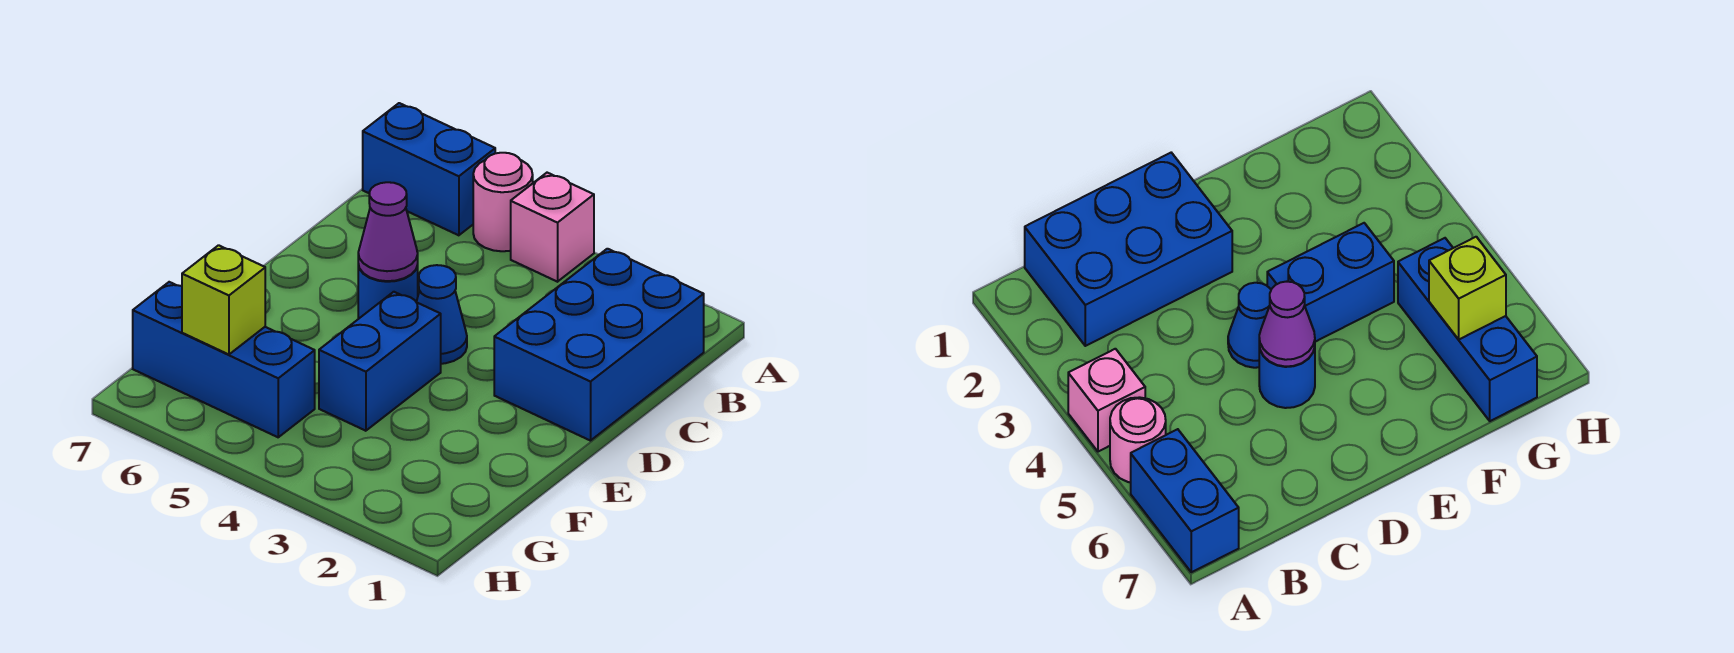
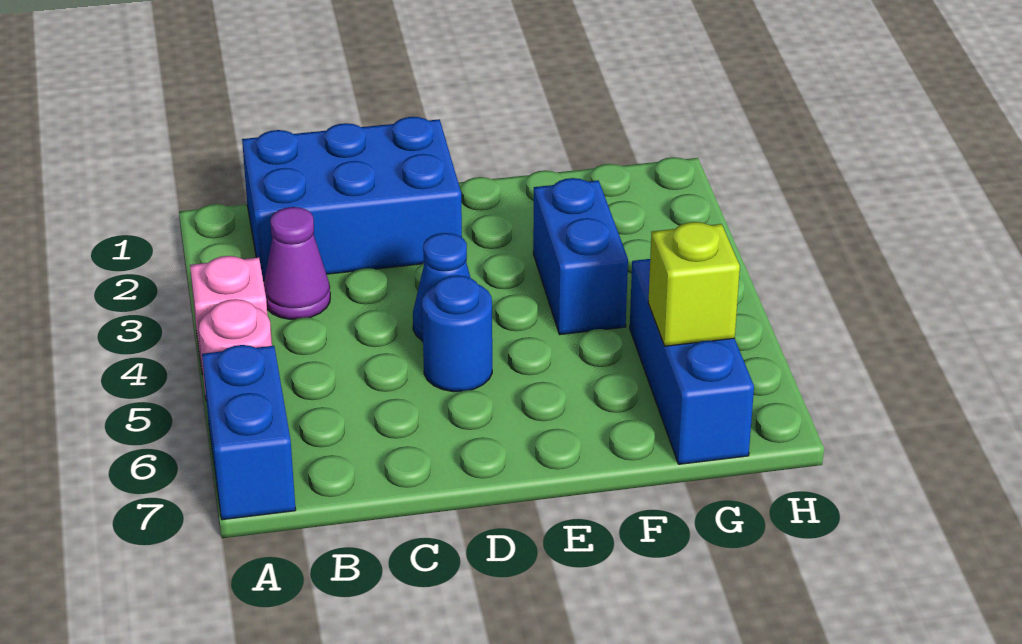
purple cone D5 level 2 -> purple cone B3 level 1
blue brick E4:F4 level 1 -> blue brick F3:F4 level 1

